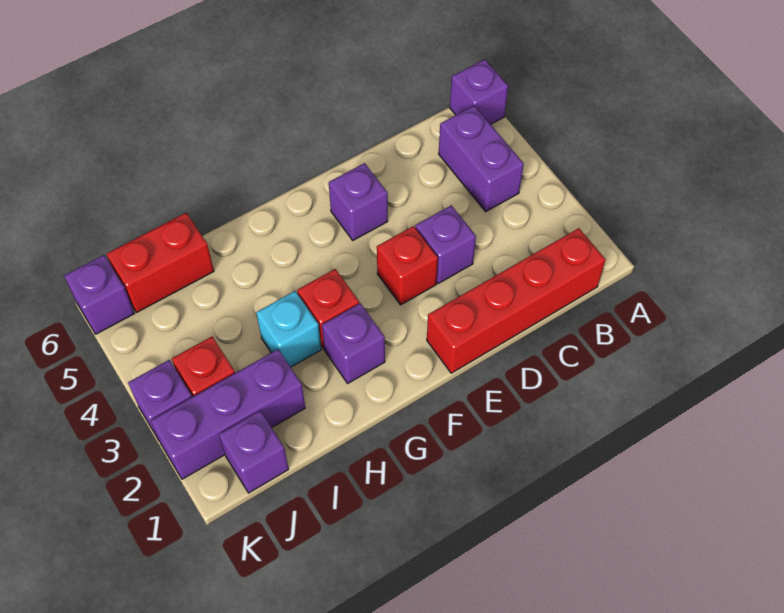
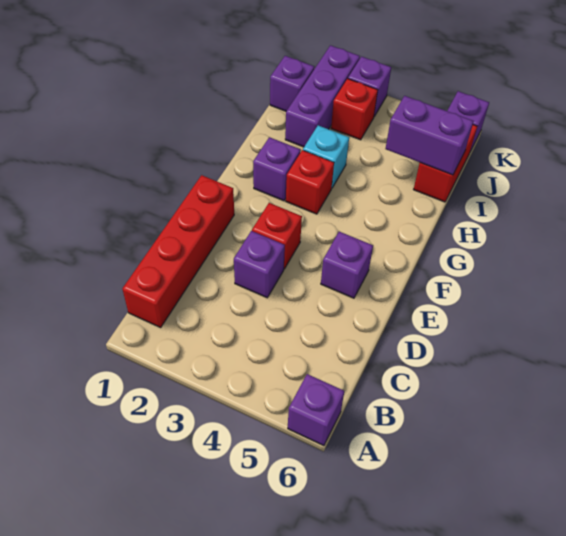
purple brick B4:B5 level 1 -> purple brick I5:I6 level 2

